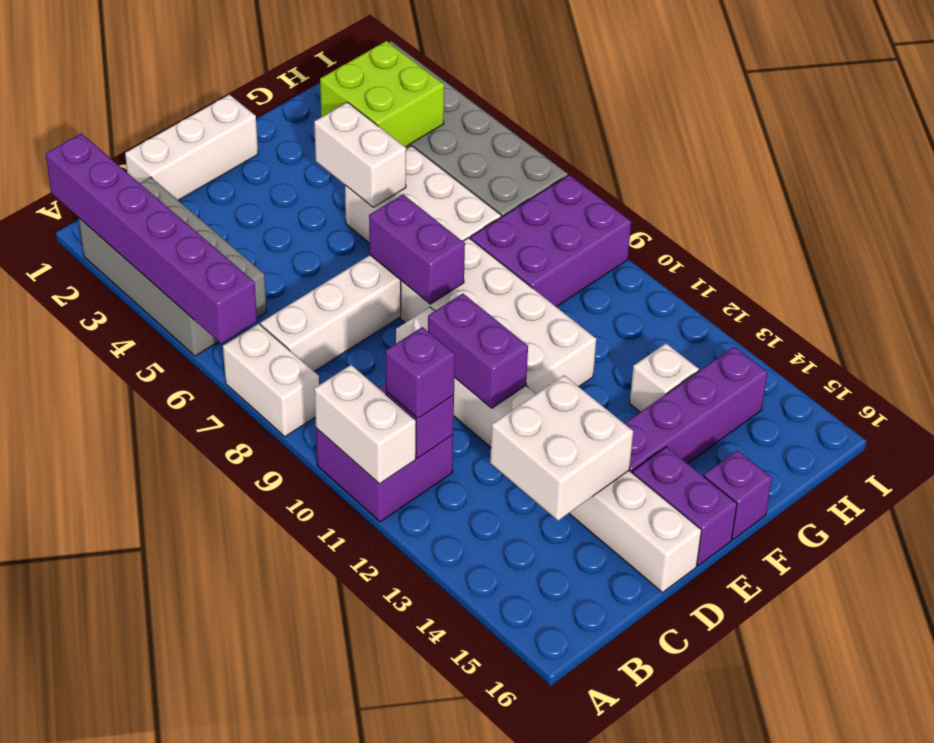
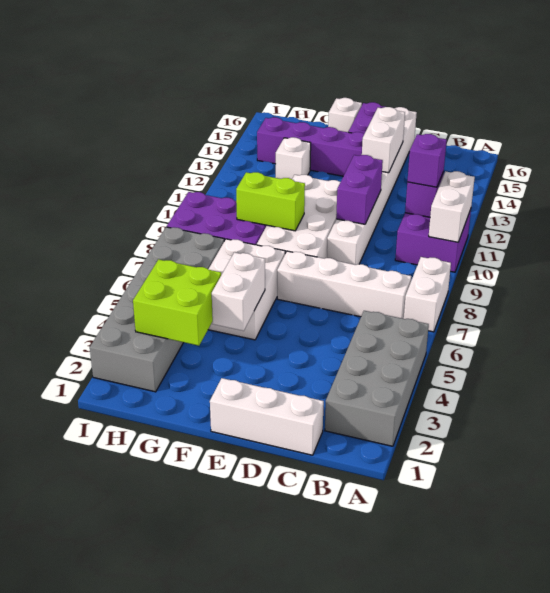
purple brick A1:A6 level 2 -> none
white brick C13:D14 level 2 -> white brick D13:D14 level 2
purple brick E7:E8 level 2 -> none
none -> lime brick F9:G9 level 2
purple brick F16 level 1 -> white brick F16 level 1

